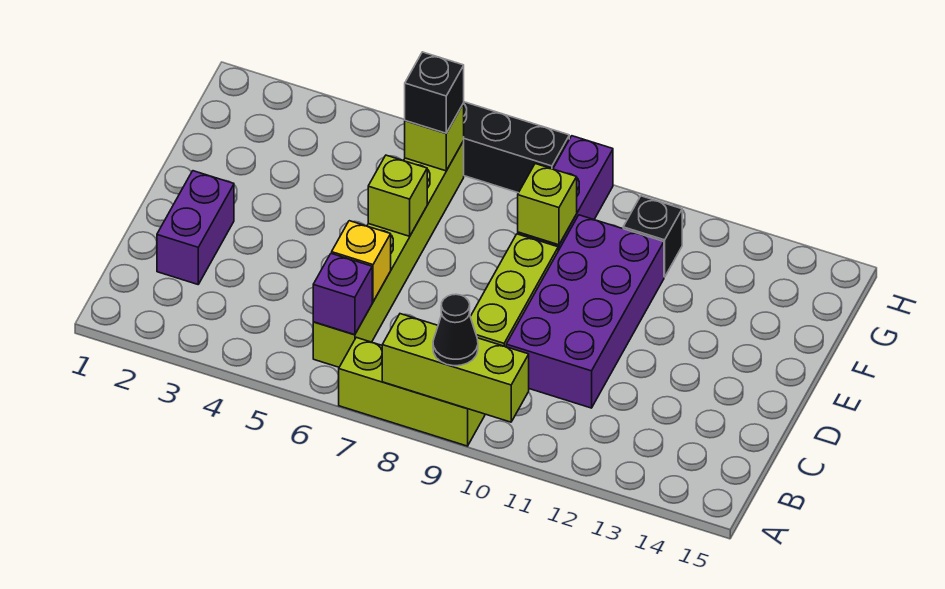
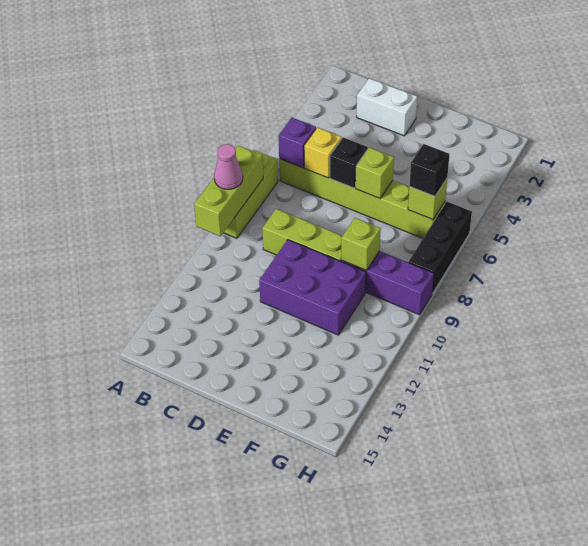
black cone A9 level 3 -> pink cone A9 level 3
purple brick C2:D2 level 1 -> white brick C2:D2 level 1
purple brick C10:F11 level 1 -> purple brick D10:F11 level 1
black brick G11 level 1 -> black brick D6 level 2

